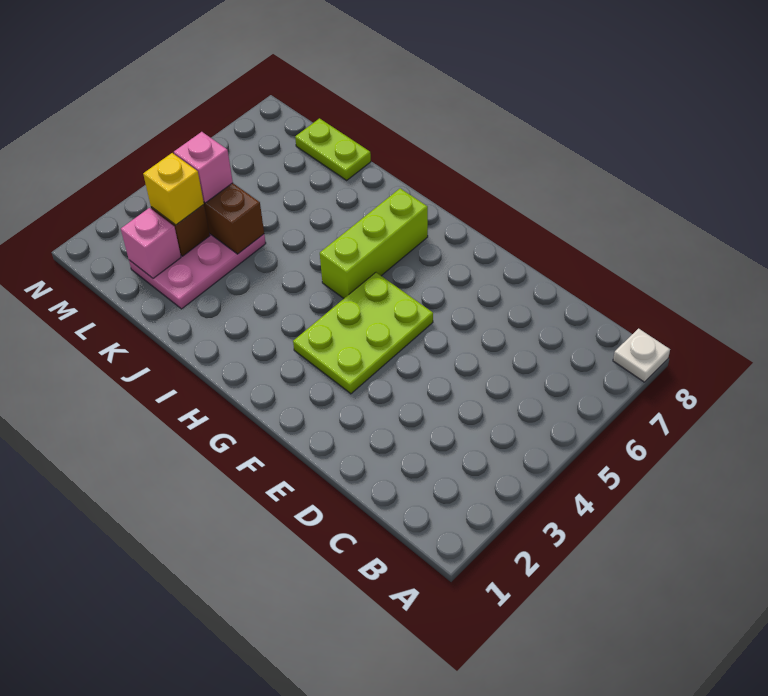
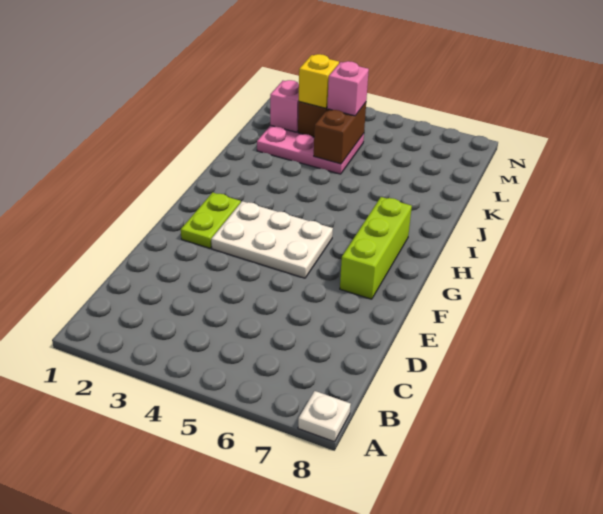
lime plate F3:G5 level 1 -> white plate F3:G5 level 1
lime brick H5:H7 level 1 -> lime brick F7:H7 level 1
lime plate K8:L8 level 1 -> lime plate F2:G2 level 1

